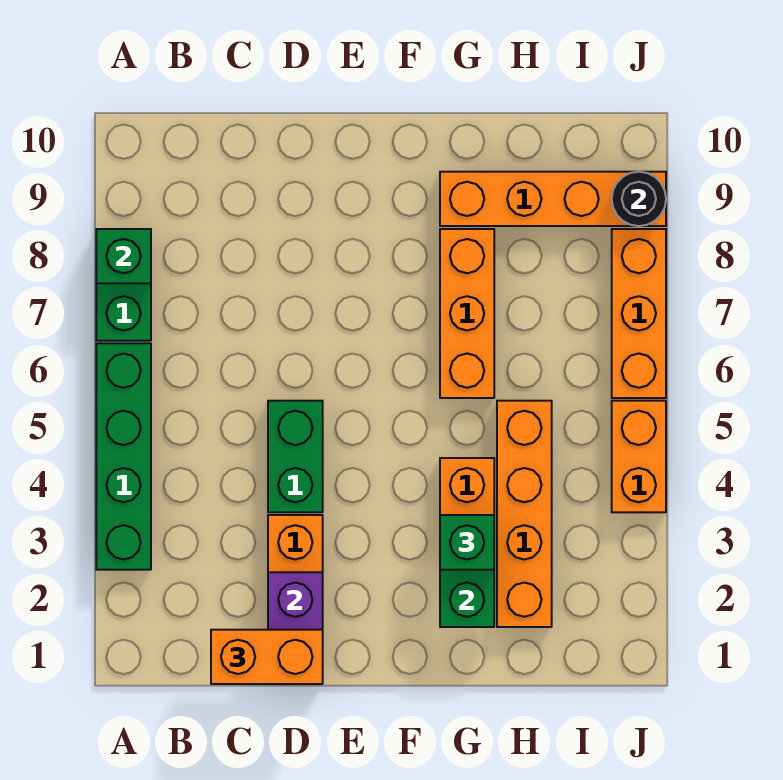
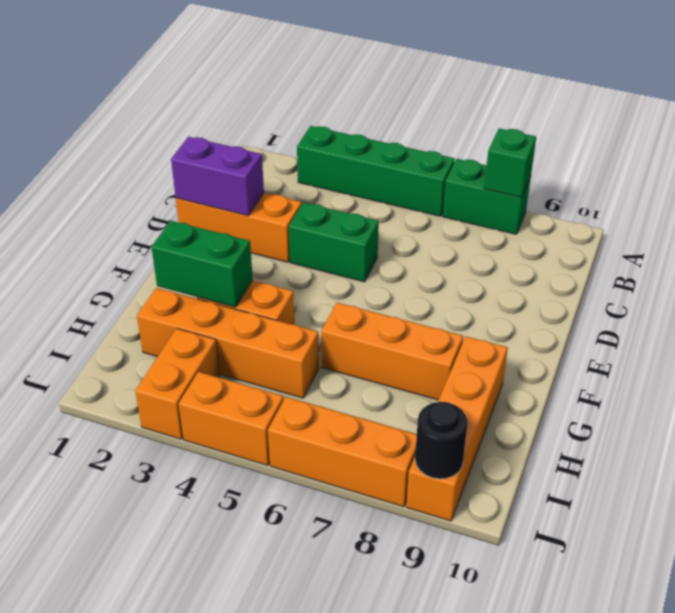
orange brick C1:D1 level 3 -> orange brick I3:J3 level 1
green brick G3 level 3 -> none

